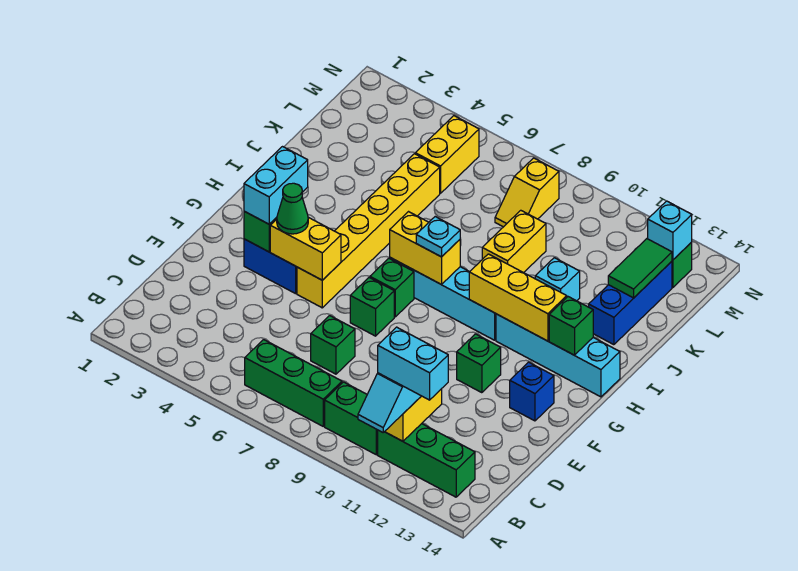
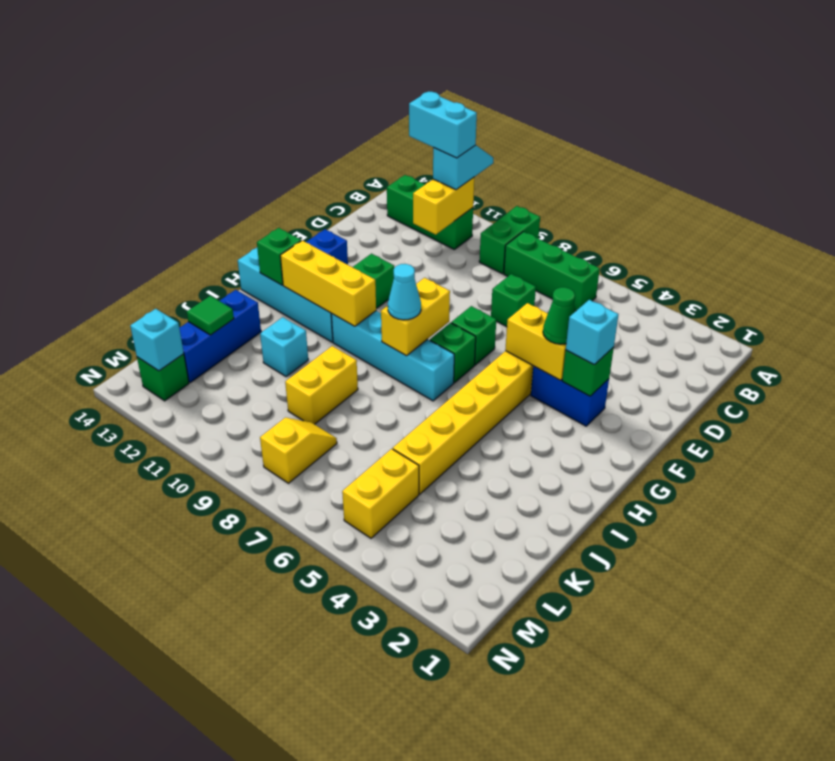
green brick B9:B10 level 1 -> green brick A9:B9 level 1
cyan brick F3:G3 level 3 -> cyan brick F3 level 3
yellow brick H7:H8 level 2 -> yellow brick G8:H8 level 2
cyan plate H8 level 3 -> cyan cone H8 level 3
green tile K13:L13 level 2 -> green tile K13 level 2

